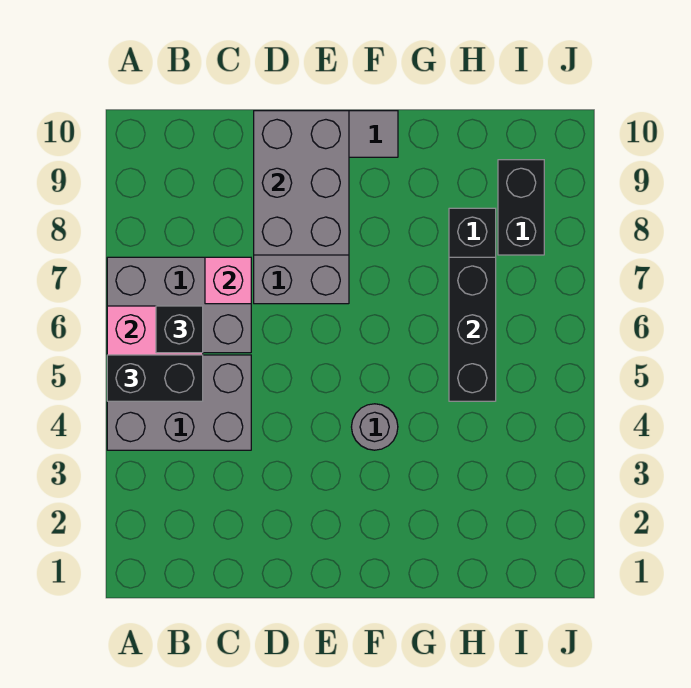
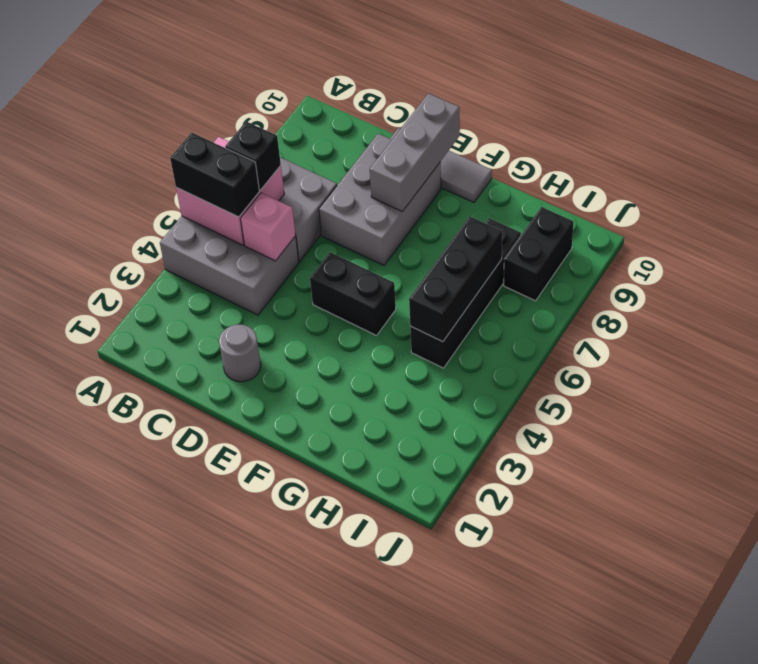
pink brick C7 level 2 -> pink brick C5 level 2
grey brick D8:E10 level 2 -> grey brick E8:E10 level 2
none -> black brick E5:F5 level 1
grey round brick F4 level 1 -> grey round brick D2 level 1

